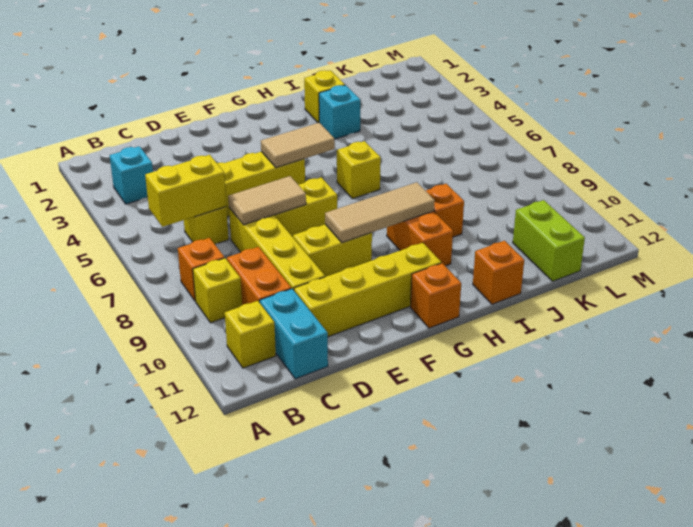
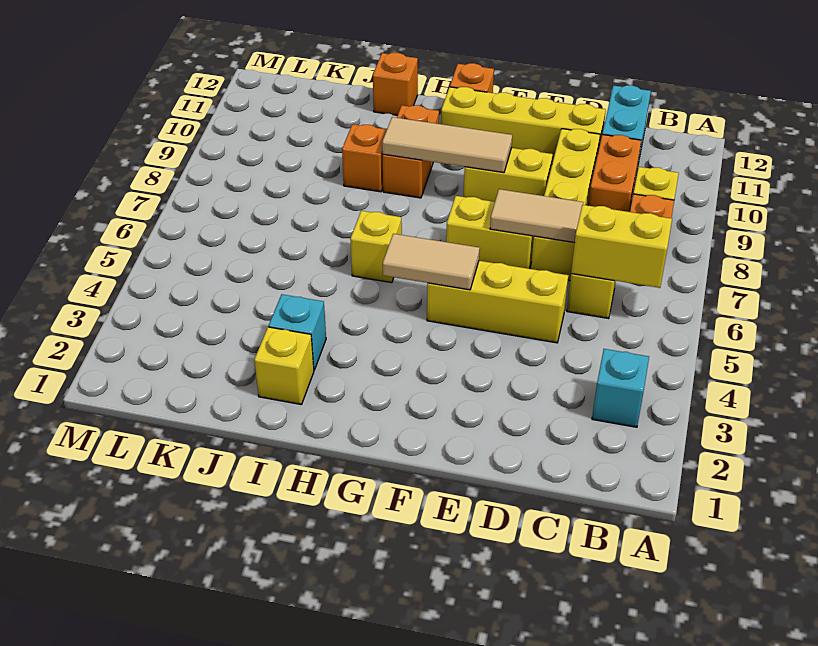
yellow brick B11 level 1 -> none
lime brick K11:K12 level 1 -> none

